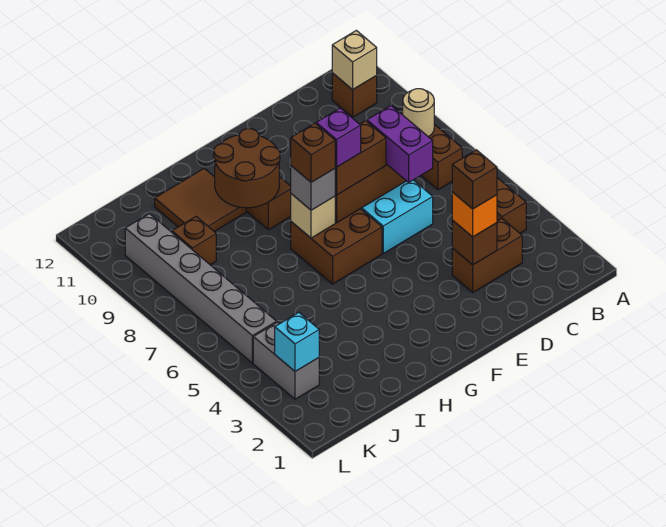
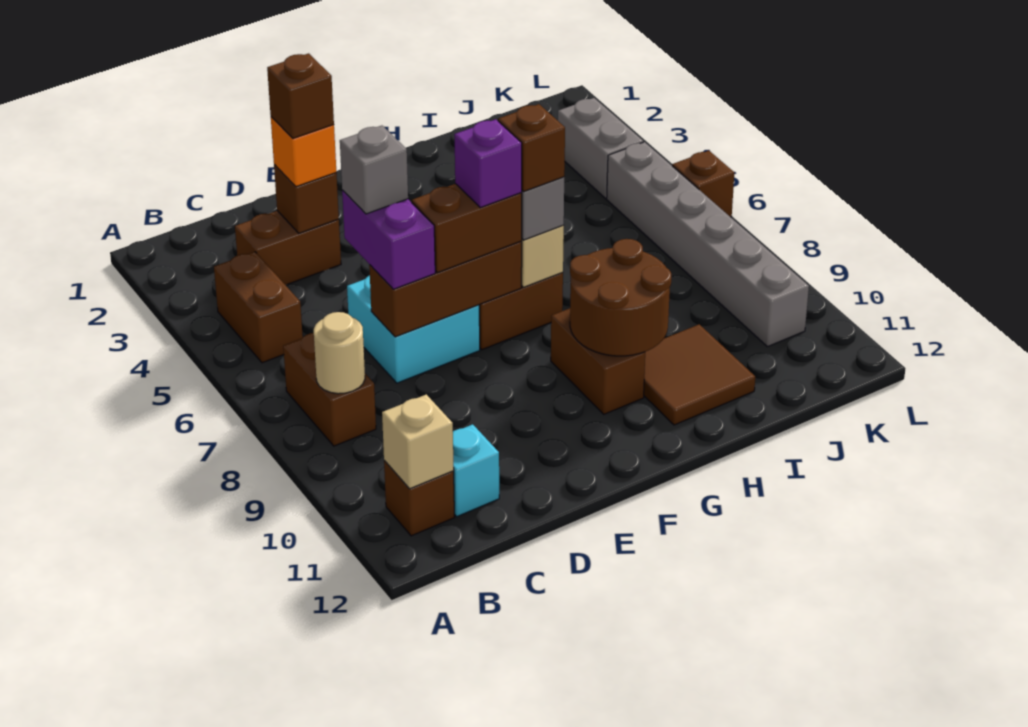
none -> grey brick D6 level 4
brown brick J9 level 1 -> brown brick L6 level 1
cyan brick K3 level 2 -> cyan brick C11 level 1

